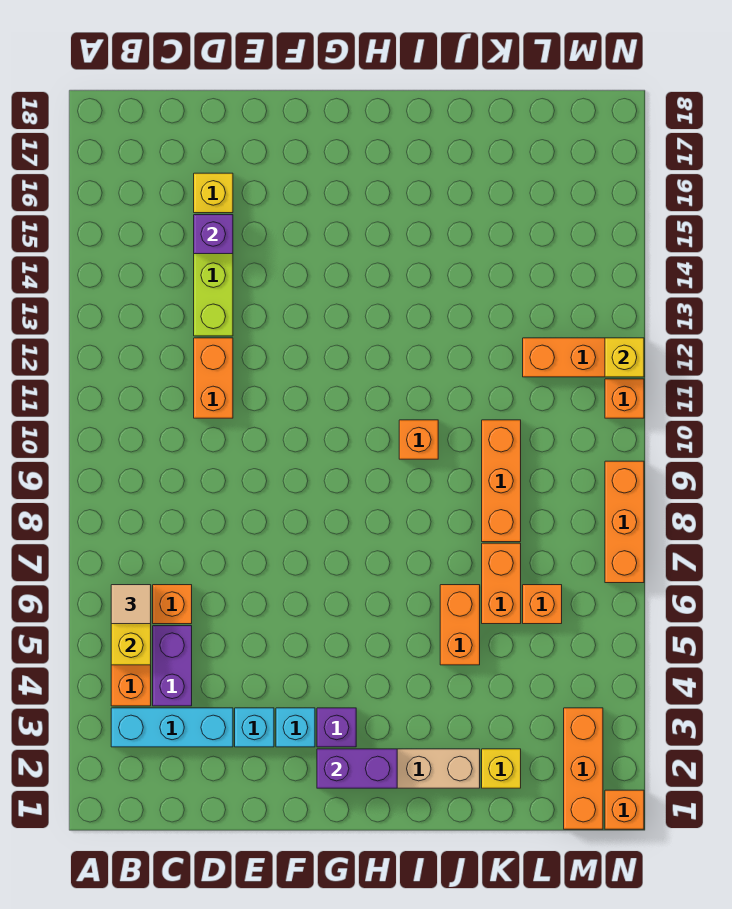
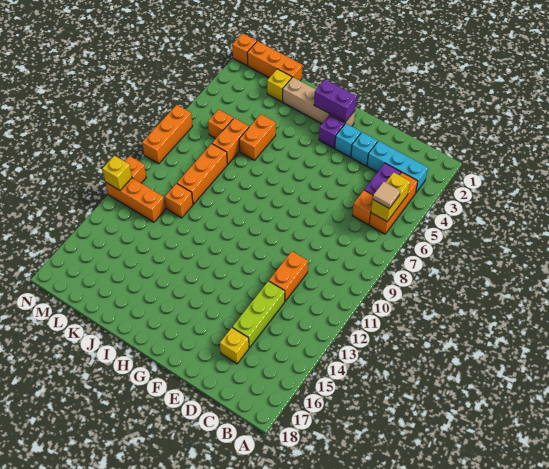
purple brick D15 level 2 -> none
orange brick I10 level 1 -> orange brick K11 level 1
orange brick M1:M3 level 1 -> orange brick K1:M1 level 1

